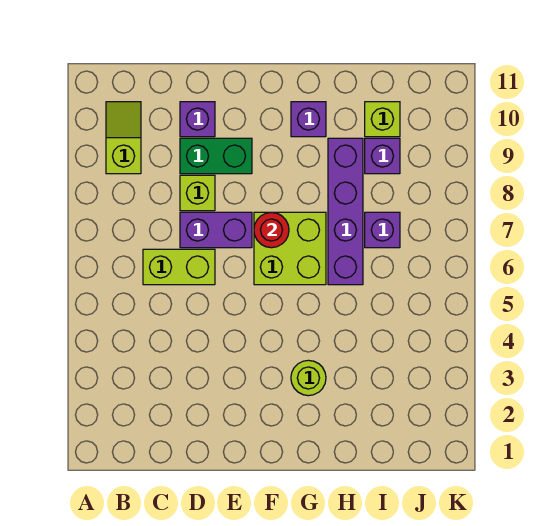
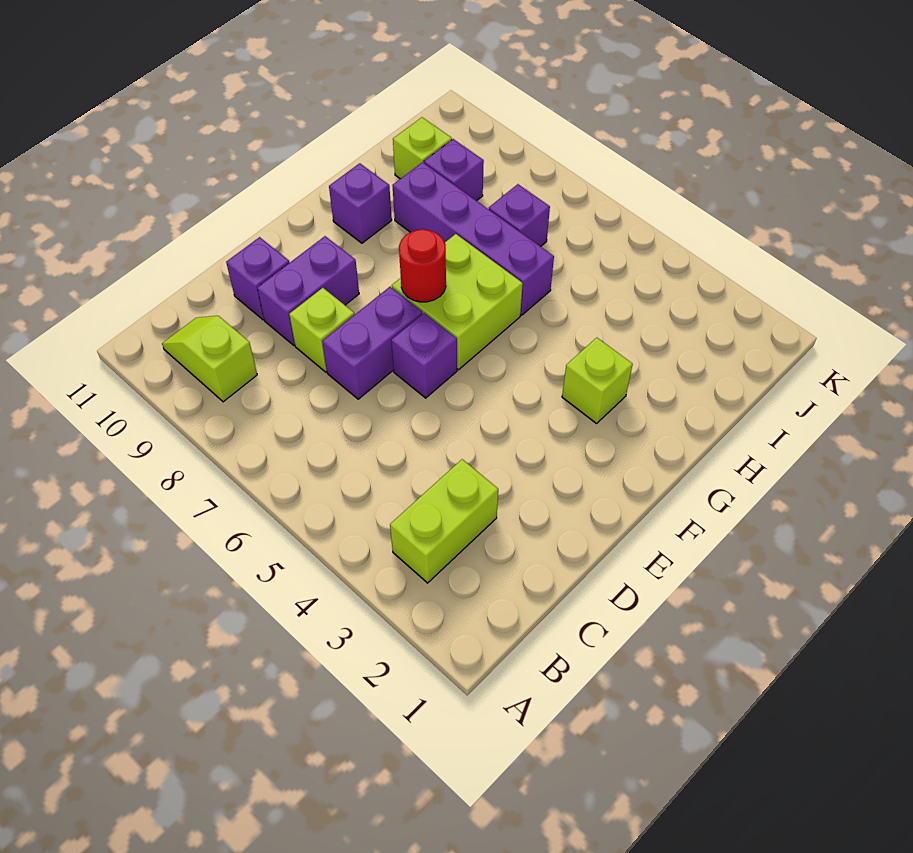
lime brick C6:D6 level 1 -> lime brick B3:C3 level 1
green brick D9:E9 level 1 -> purple brick D9:E9 level 1
none -> purple brick E6 level 1
lime round brick G3 level 1 -> lime brick G3 level 1

